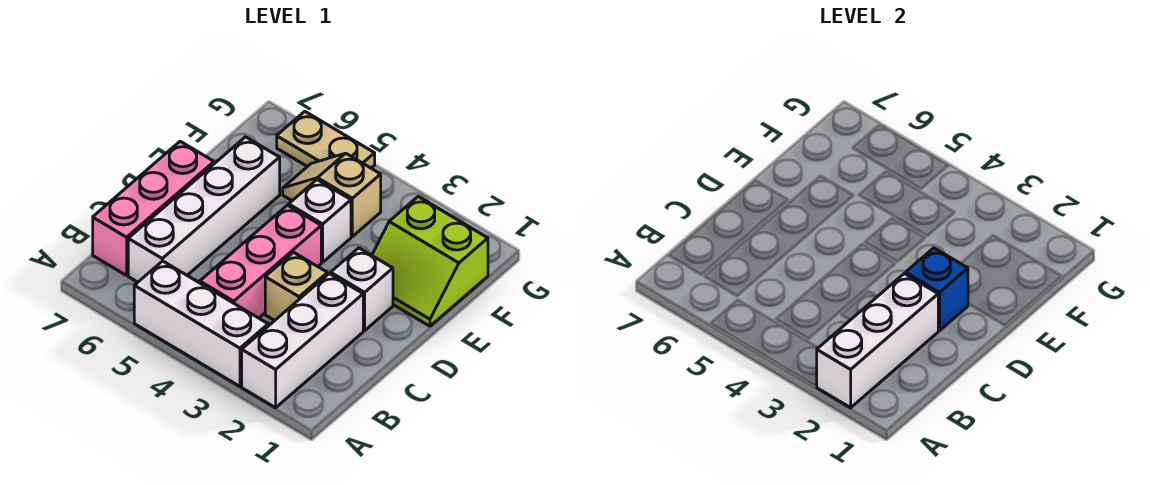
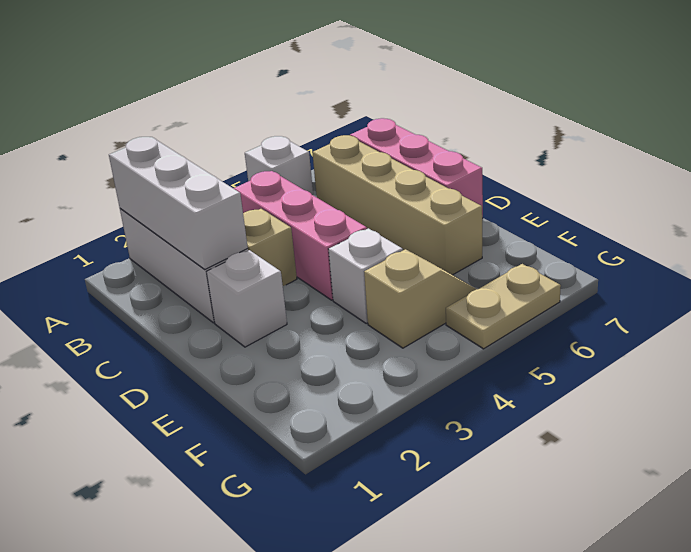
white brick A3:A5 level 1 -> white brick A5 level 1
white brick B6:E6 level 1 -> tan brick B6:E6 level 1
blue brick D2 level 2 -> none
lime slope E1:F2 level 1 top F -> none

